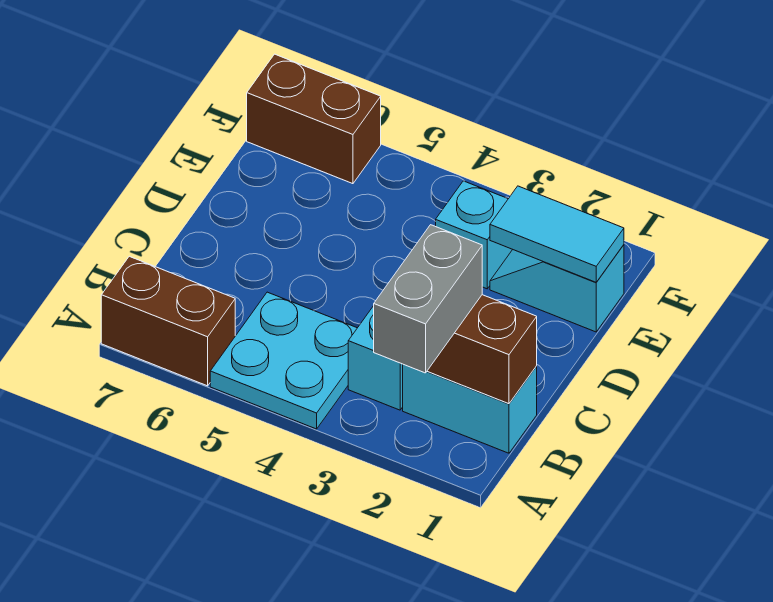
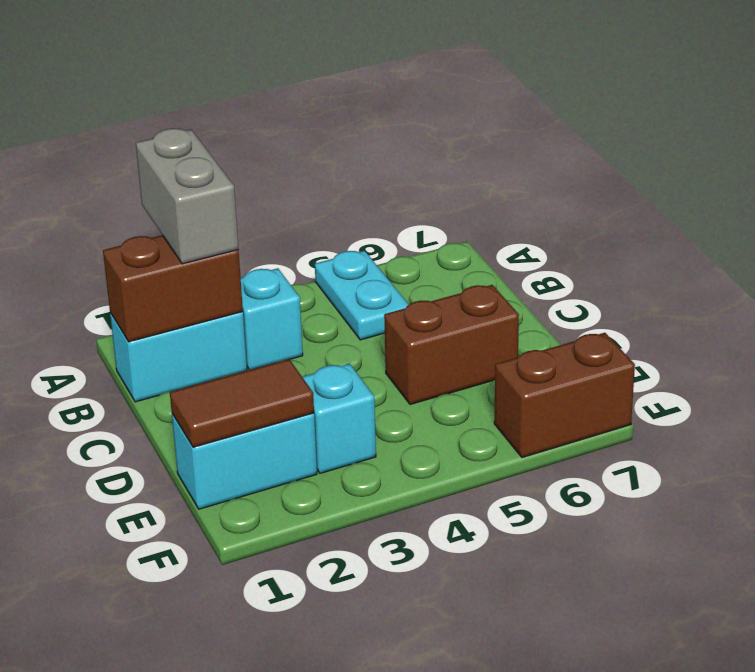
cyan plate A4:B5 level 1 -> cyan plate A5:B5 level 1
brown brick A6:A7 level 1 -> brown brick D5:D6 level 1
cyan slope E1:E2 level 1 top 1 -> cyan brick E1:E2 level 1
cyan tile E1:E2 level 2 -> brown tile E1:E2 level 2

